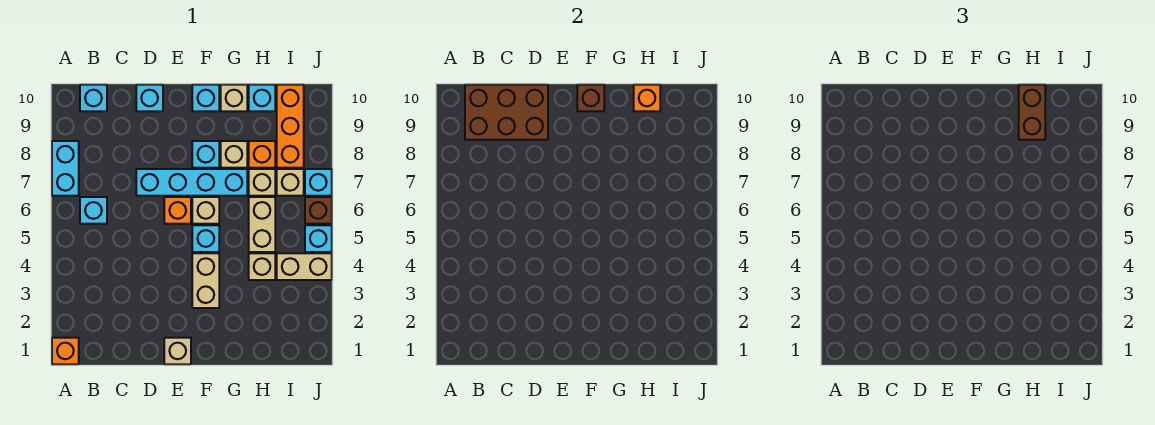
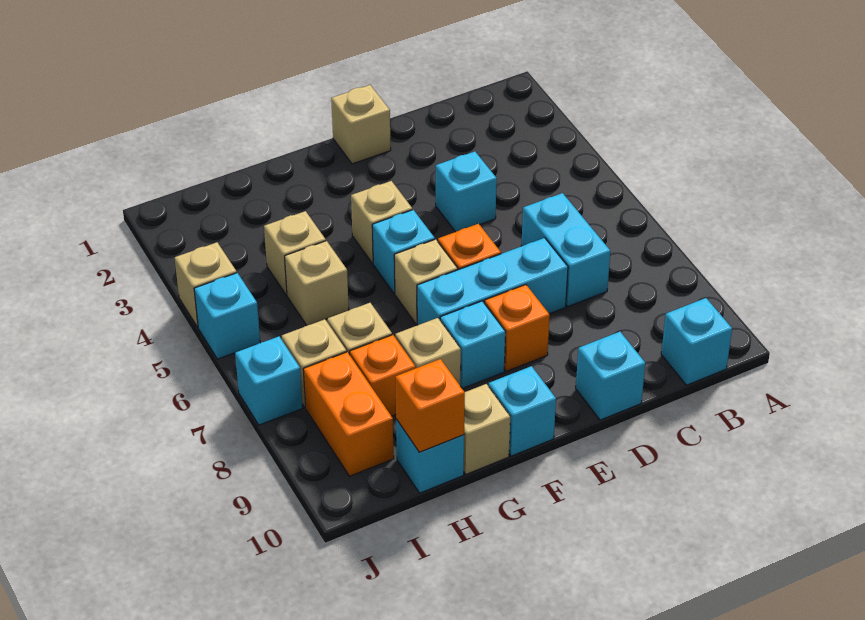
orange brick A1 level 1 -> orange brick E8 level 1
cyan brick A7:A8 level 1 -> cyan brick C6:C7 level 1
cyan brick B6 level 1 -> cyan brick D4 level 1
brown brick B9:D10 level 2 -> none
cyan brick D7:G7 level 1 -> cyan brick D7:F7 level 1
tan brick F3:F4 level 1 -> tan brick F4 level 1
brown brick F10 level 2 -> none
tan brick H5:H6 level 1 -> tan brick H5 level 1
brown brick H9:H10 level 3 -> none
tan brick I4:J4 level 1 -> tan brick J4 level 1
orange brick I8:I10 level 1 -> orange brick I8:I9 level 1
brown brick J6 level 1 -> none

